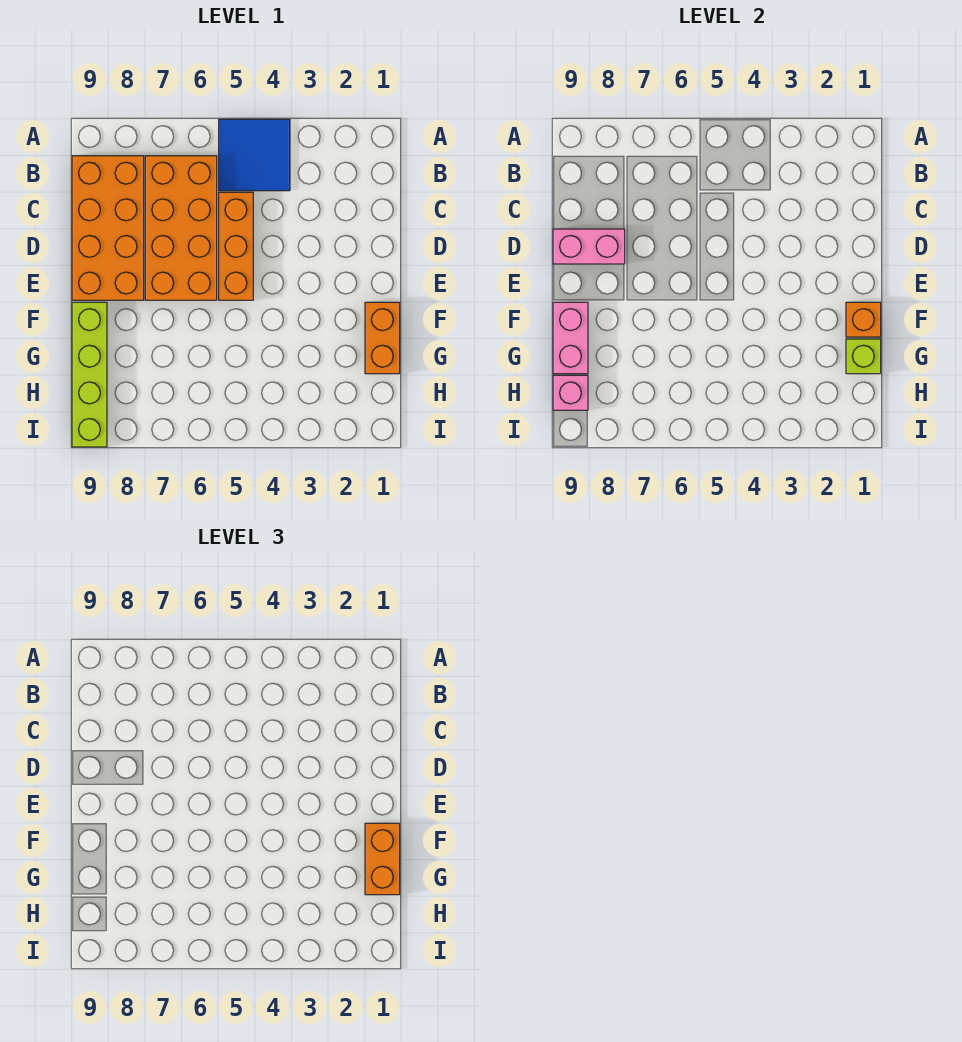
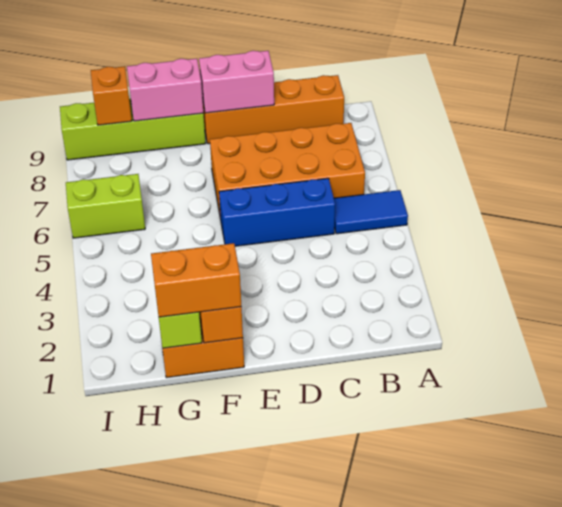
blue tile A4:B5 level 1 -> blue tile A5:B5 level 1
orange brick B8:E9 level 1 -> orange brick B9:E9 level 1
orange brick C5:E5 level 1 -> blue brick C5:E5 level 1
pink brick D8:D9 level 2 -> pink brick D9:E9 level 2
none -> lime brick H6:I6 level 1
pink brick H9 level 2 -> orange brick H9 level 2

